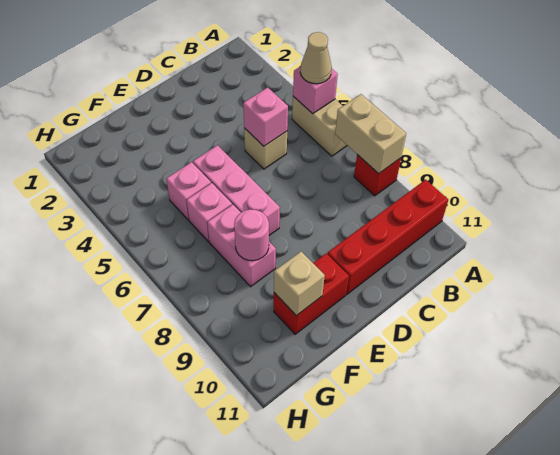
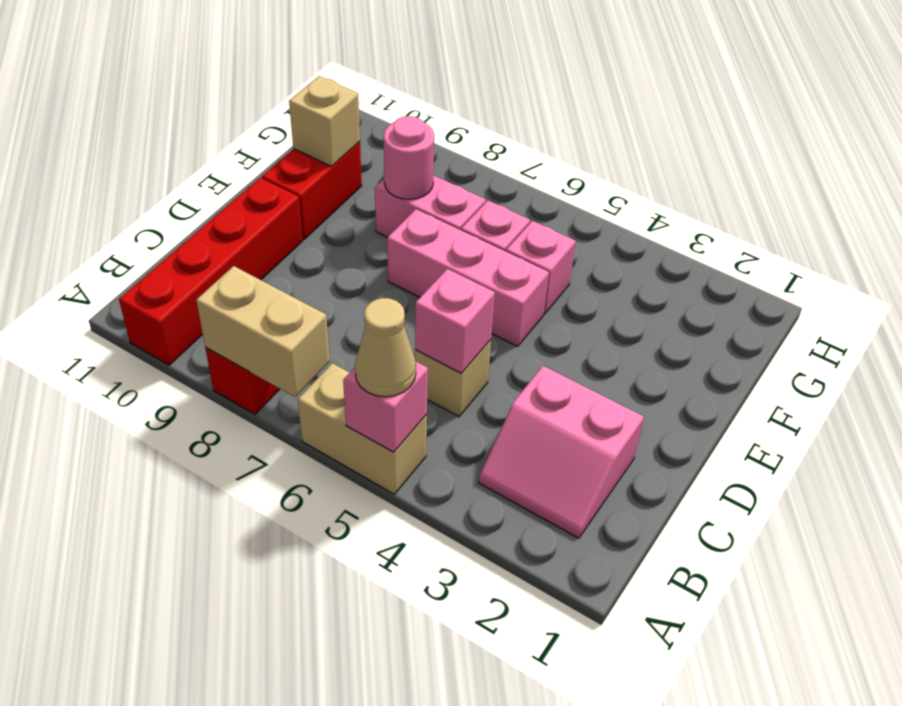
none -> pink slope B2:C3 level 1 top C

